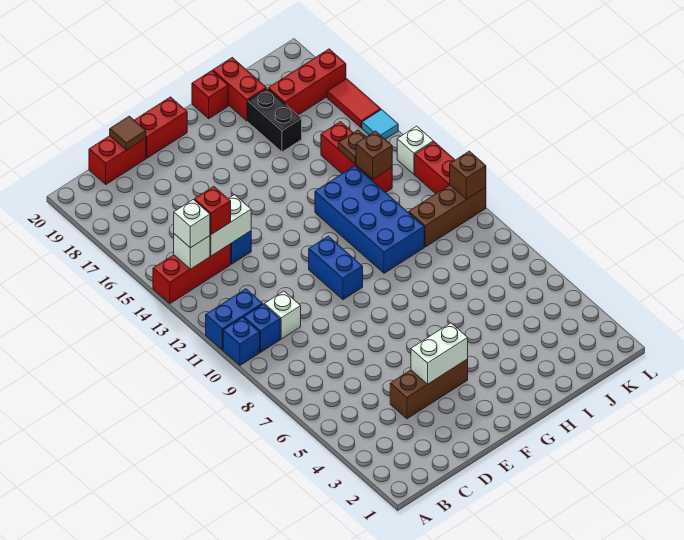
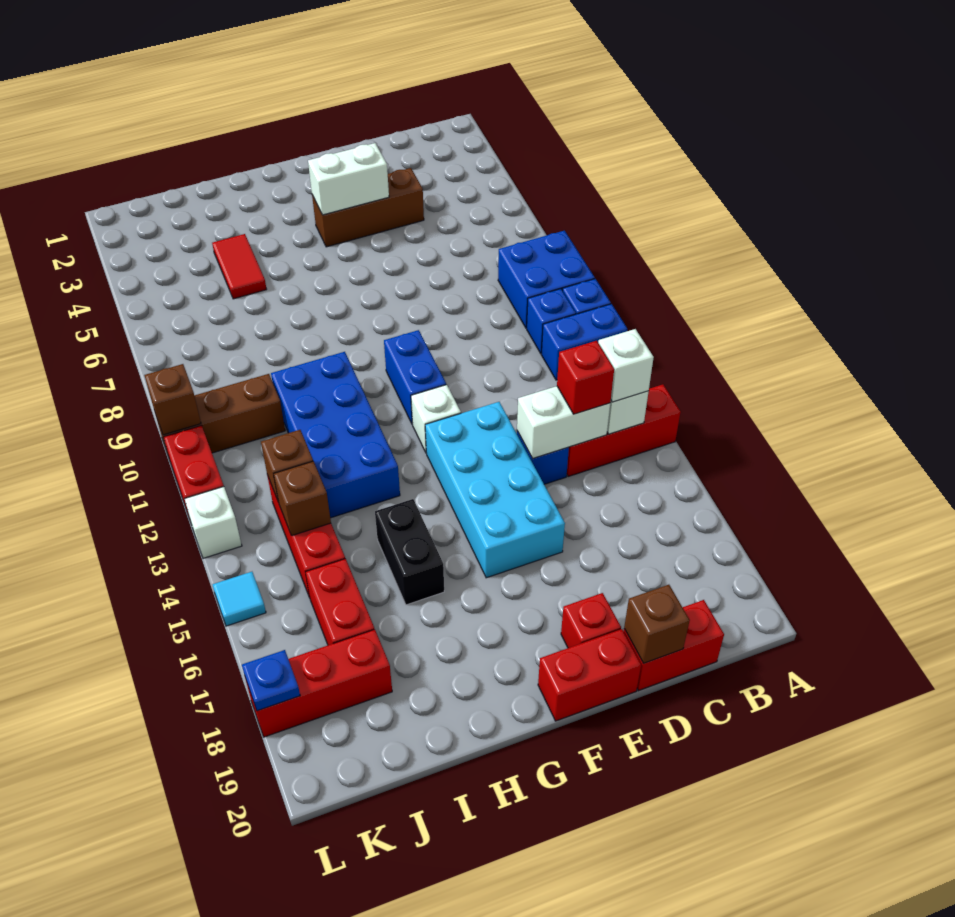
none -> blue brick A8:B9 level 1
white brick C10 level 1 -> white brick F12 level 1
brown tile D20 level 2 -> brown brick D20 level 2
none -> cyan brick E13:F16 level 1
red brick H20 level 1 -> red brick E19 level 1
black brick I17:I18 level 1 -> black brick H15:H16 level 1
red brick I19:I20 level 1 -> red brick J16:J17 level 1
brown plate J14 level 2 -> brown brick J14 level 2
red tile L16:L17 level 1 -> red tile I4:I5 level 1
none -> blue plate L18 level 2

